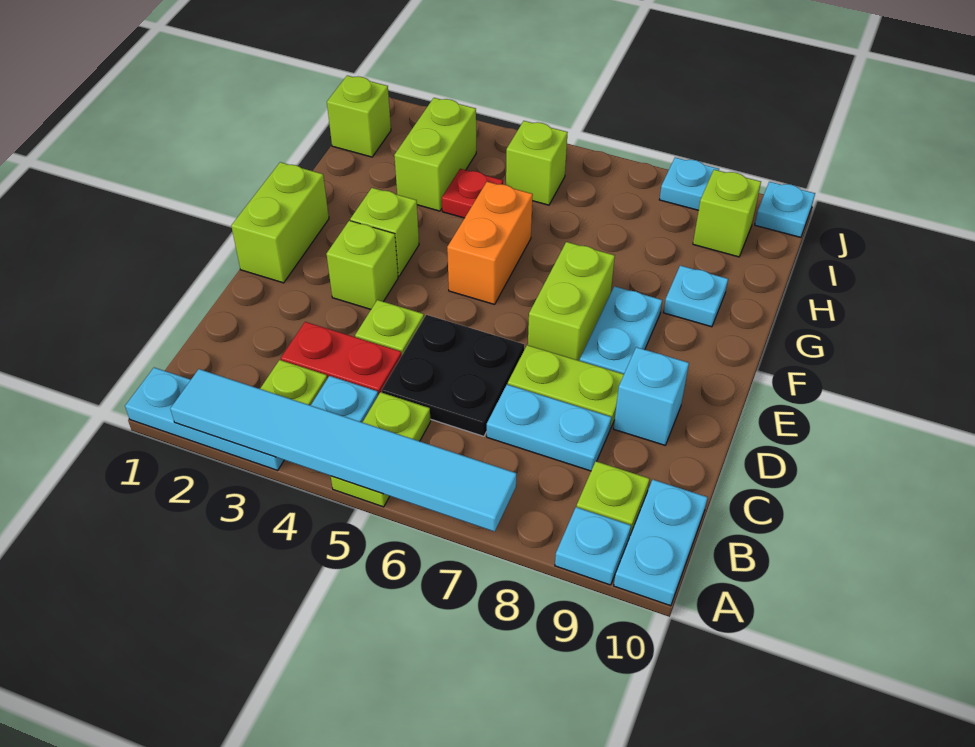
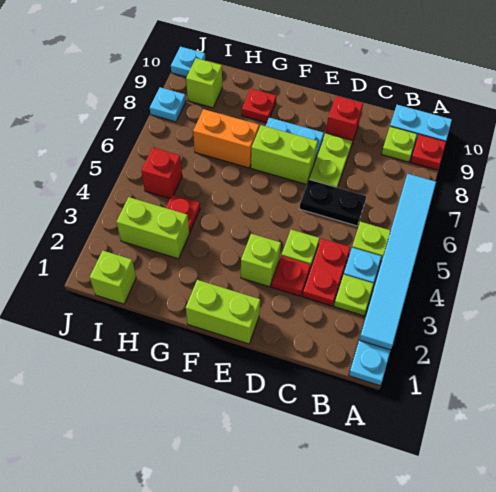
cyan plate A9 level 1 -> red plate A9 level 1
black plate C5:D6 level 1 -> black plate C6:D6 level 1
cyan plate C7:C8 level 1 -> none
none -> red plate D3 level 1
cyan brick D9 level 1 -> red brick D9 level 1
lime brick F3 level 1 -> none
orange brick F5:G5 level 1 -> orange brick G7:H7 level 1
cyan plate G9 level 1 -> red plate G9 level 1
lime brick I5 level 1 -> red brick I5 level 1

